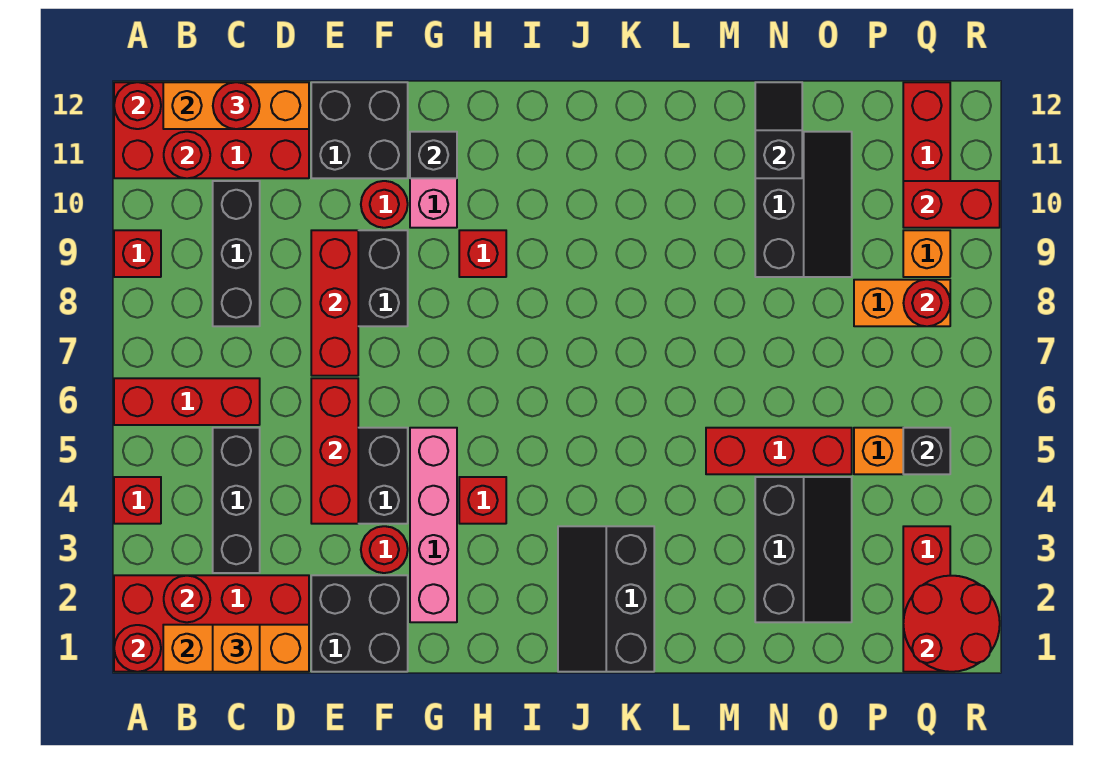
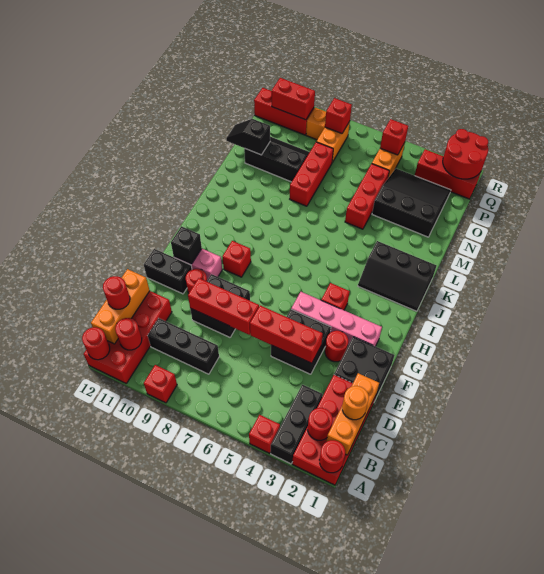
red brick A6:C6 level 1 -> red brick M8:O8 level 1
orange brick C1 level 3 -> orange round brick C1 level 3
black brick C3:C5 level 1 -> black brick A3:C3 level 1
black brick E11:F12 level 1 -> black brick F11:F12 level 1
black slope N2:O4 level 1 top N -> black slope N2:P4 level 1 top N
black brick Q5 level 2 -> red brick Q5 level 2
red round brick Q8 level 2 -> red brick Q8 level 2
red brick Q10:R10 level 2 -> red brick Q10:Q11 level 2

